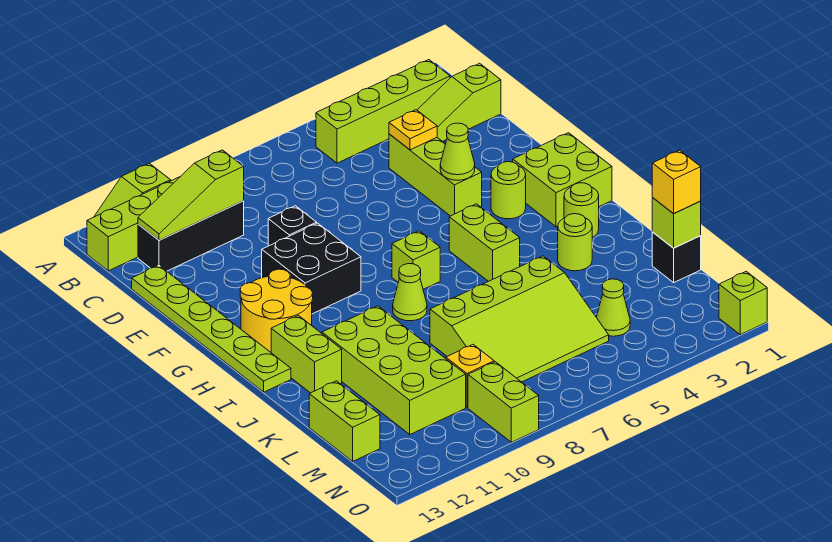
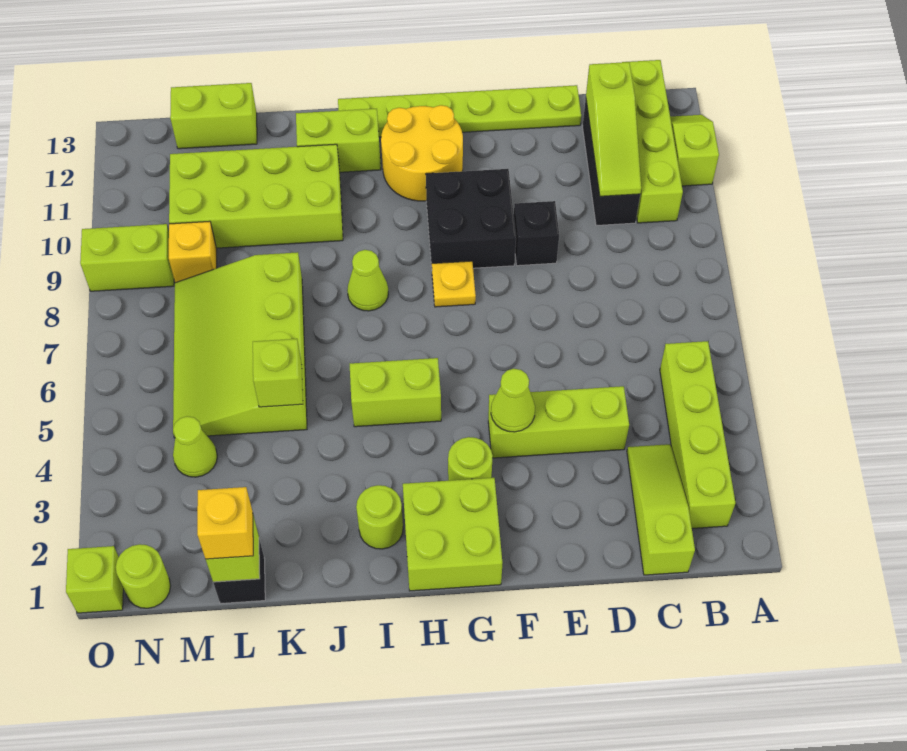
lime slope C10:C12 level 2 top 10 -> lime slope C10:C12 level 2 top 12
yellow plate D4 level 2 -> yellow plate G8 level 1
lime brick H7 level 1 -> lime brick K5 level 2
lime round brick J3 level 1 -> lime round brick N1 level 1

